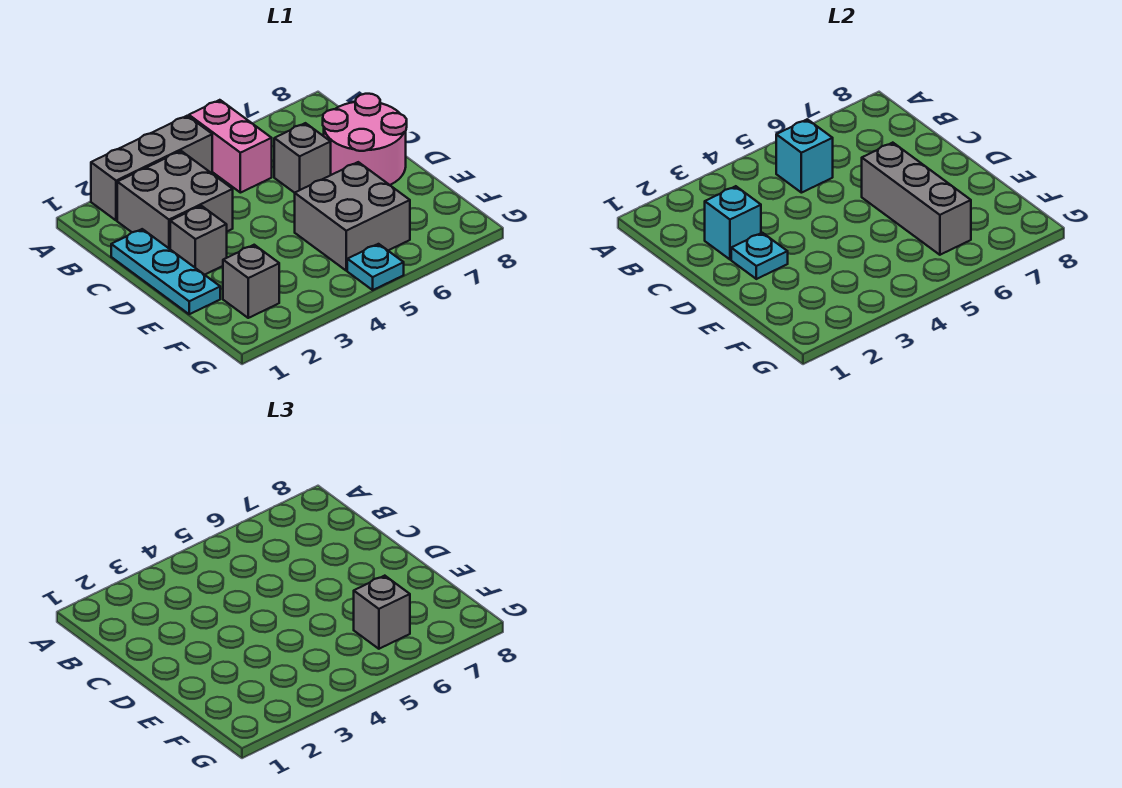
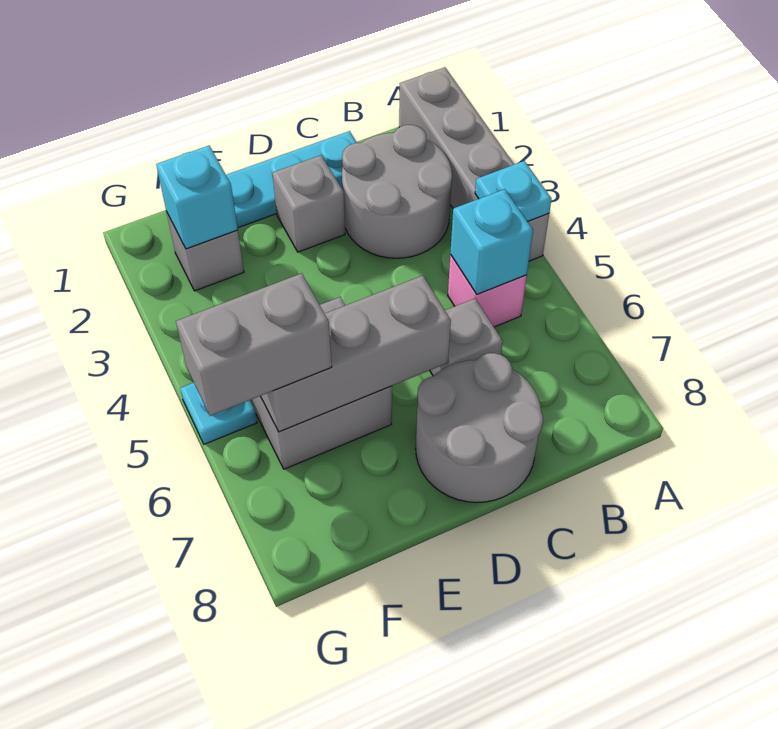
grey brick A2:A4 level 1 -> grey brick A1:A4 level 1
pink brick A5:B5 level 1 -> pink brick B5 level 1
grey brick B2:C3 level 1 -> grey round brick B2:C3 level 1
cyan brick C2 level 2 -> cyan brick F2 level 2
pink round brick C7:D8 level 1 -> grey round brick C7:D8 level 1
cyan plate D2 level 2 -> cyan plate A4 level 2
grey brick F6 level 3 -> grey brick F6:G6 level 3

